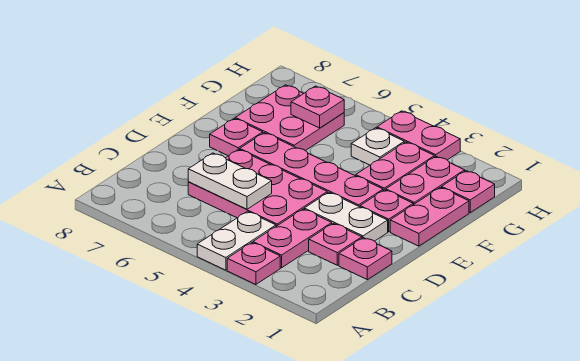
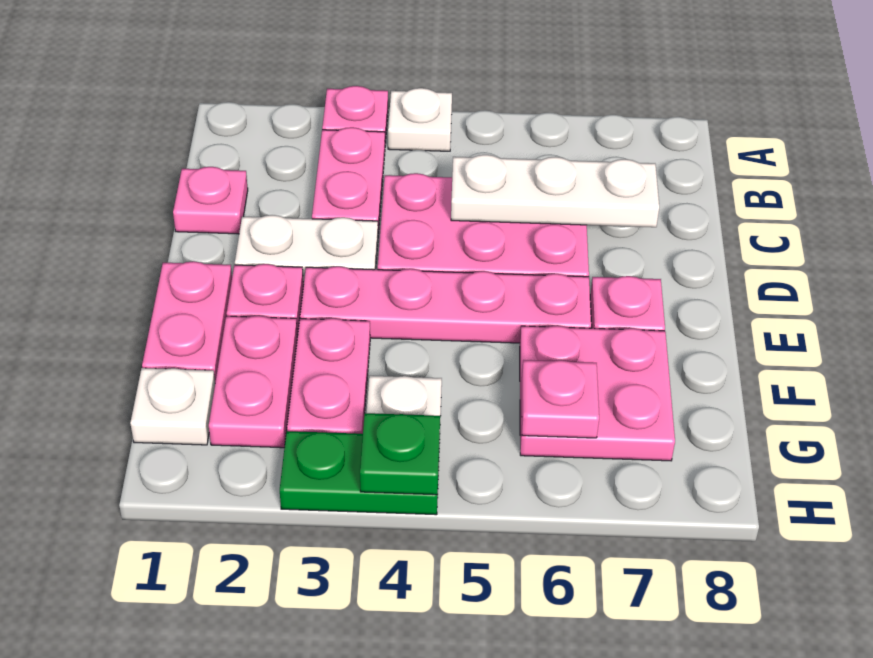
white plate A4:B4 level 1 -> white plate A4 level 1
pink plate C2 level 1 -> none
white plate C5:C6 level 2 -> white plate C5:C7 level 2
pink plate G1 level 1 -> white plate G1 level 1
pink plate H3:H4 level 1 -> green plate H3:H4 level 1
none -> green plate H4 level 2

